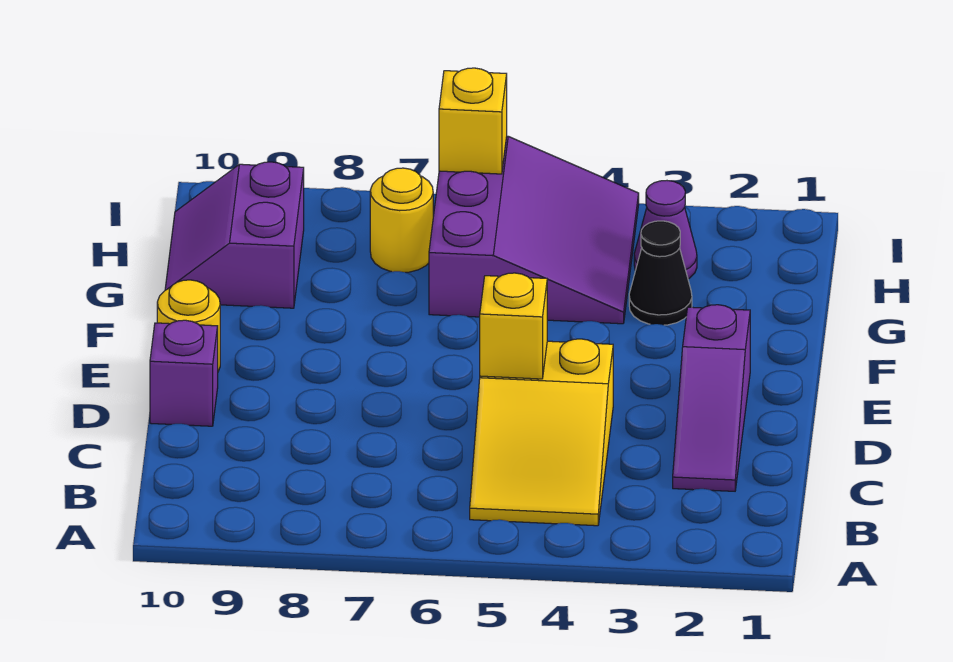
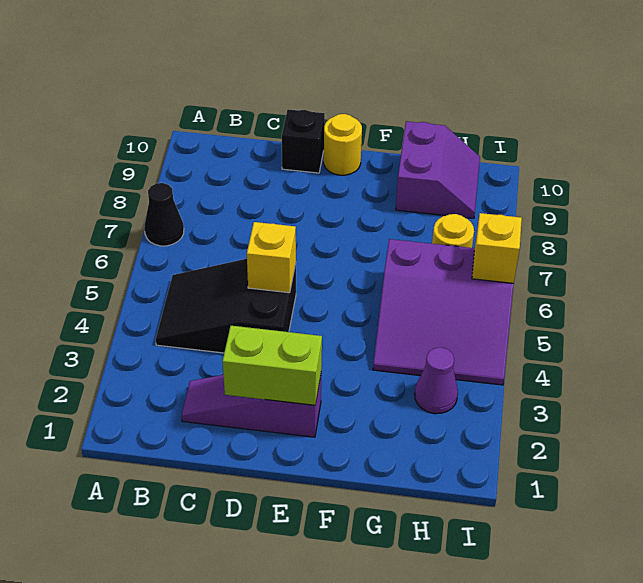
yellow slope B4:D5 level 1 top D -> black slope B4:D5 level 1 top D
none -> lime brick D2:E2 level 2
purple brick D10 level 1 -> black brick D10 level 1
black cone G3 level 1 -> black cone A7 level 1
purple slope G9:H10 level 1 top 9 -> purple slope G9:H10 level 1 top G

